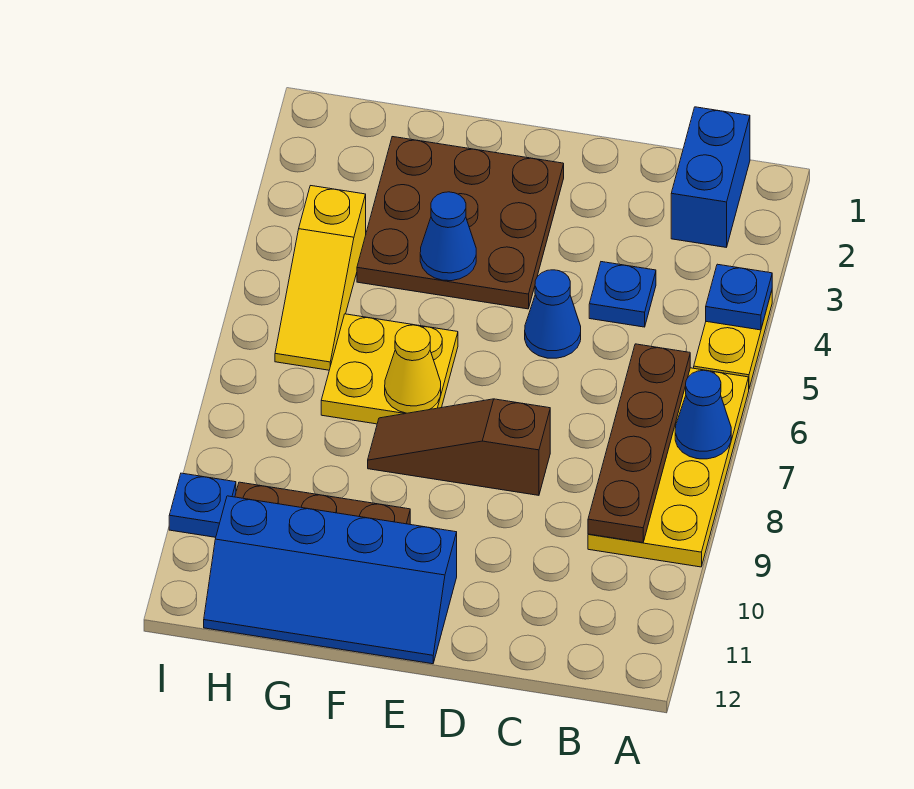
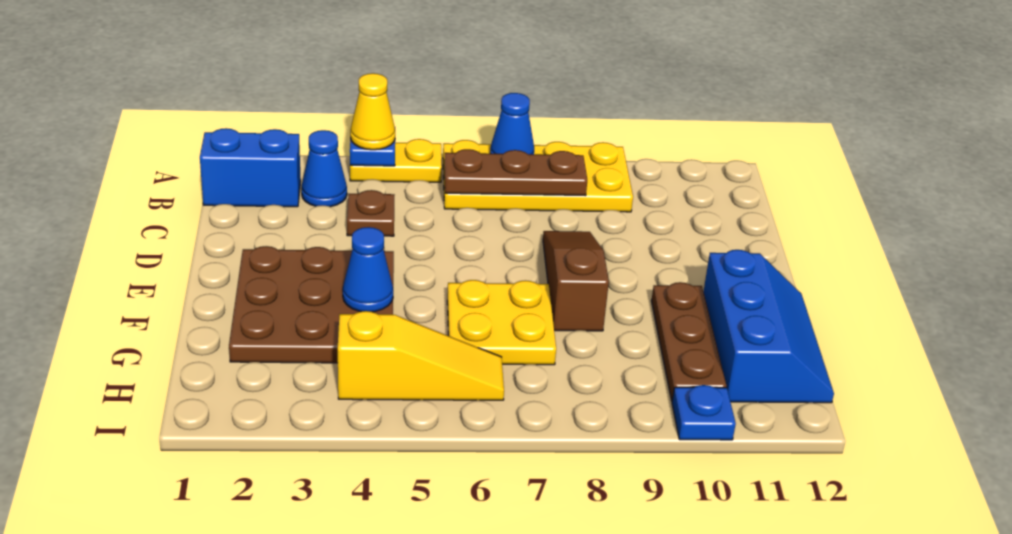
brown plate B6:B9 level 2 -> brown plate B6:B8 level 2
blue plate C4 level 1 -> brown plate C4 level 1
blue cone D5 level 1 -> blue cone B3 level 1
brown slope D8:F8 level 1 top D -> brown slope D8:F8 level 1 top F
blue slope E11:H12 level 1 top 11 -> blue slope F11:H12 level 1 top 11
yellow cone F7 level 2 -> yellow cone A4 level 3

